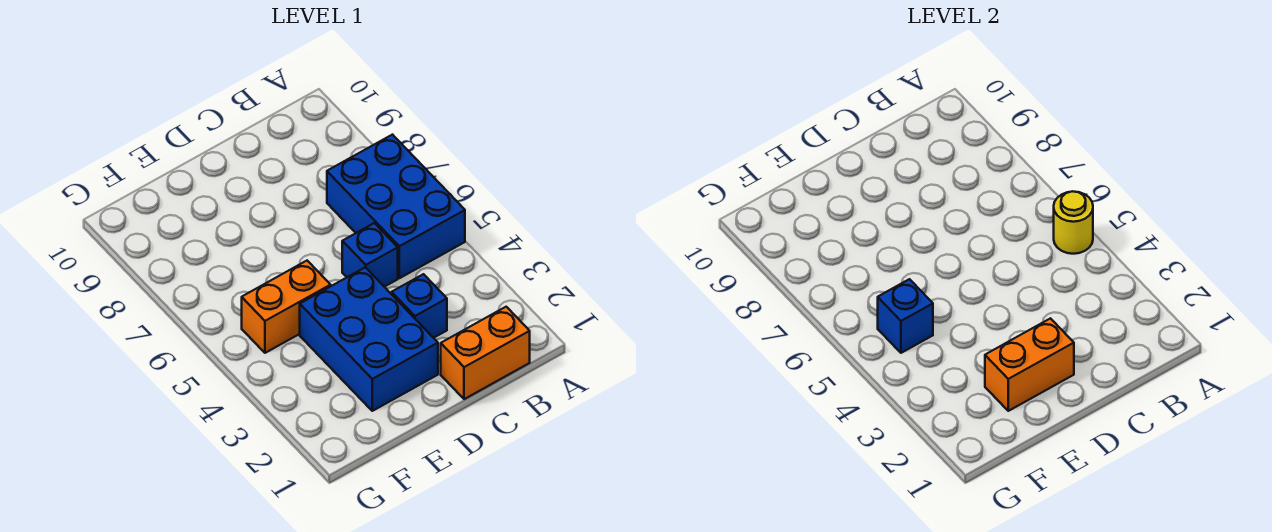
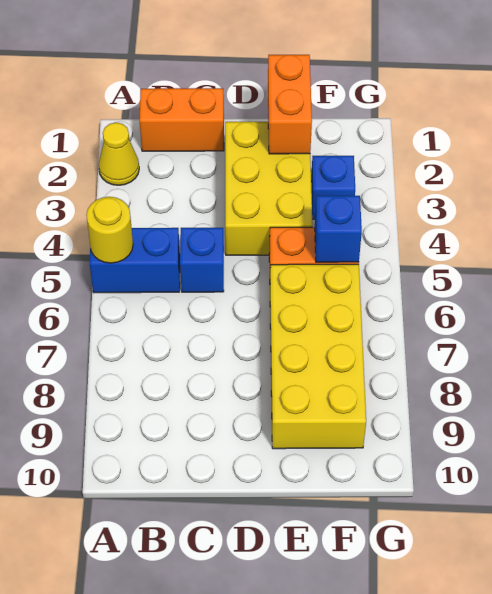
none -> yellow cone A2 level 1
blue brick A5:B7 level 1 -> blue brick A5:B5 level 1
blue brick C3 level 1 -> blue brick F3 level 1
blue brick D2:E4 level 1 -> yellow brick D2:E4 level 1
orange brick D2:E2 level 2 -> orange brick E1:E2 level 2
none -> yellow brick E6:F9 level 1

